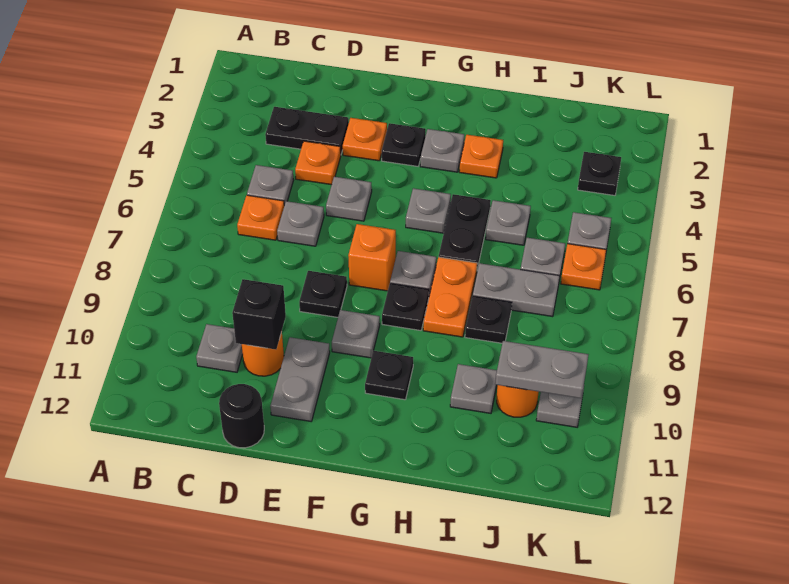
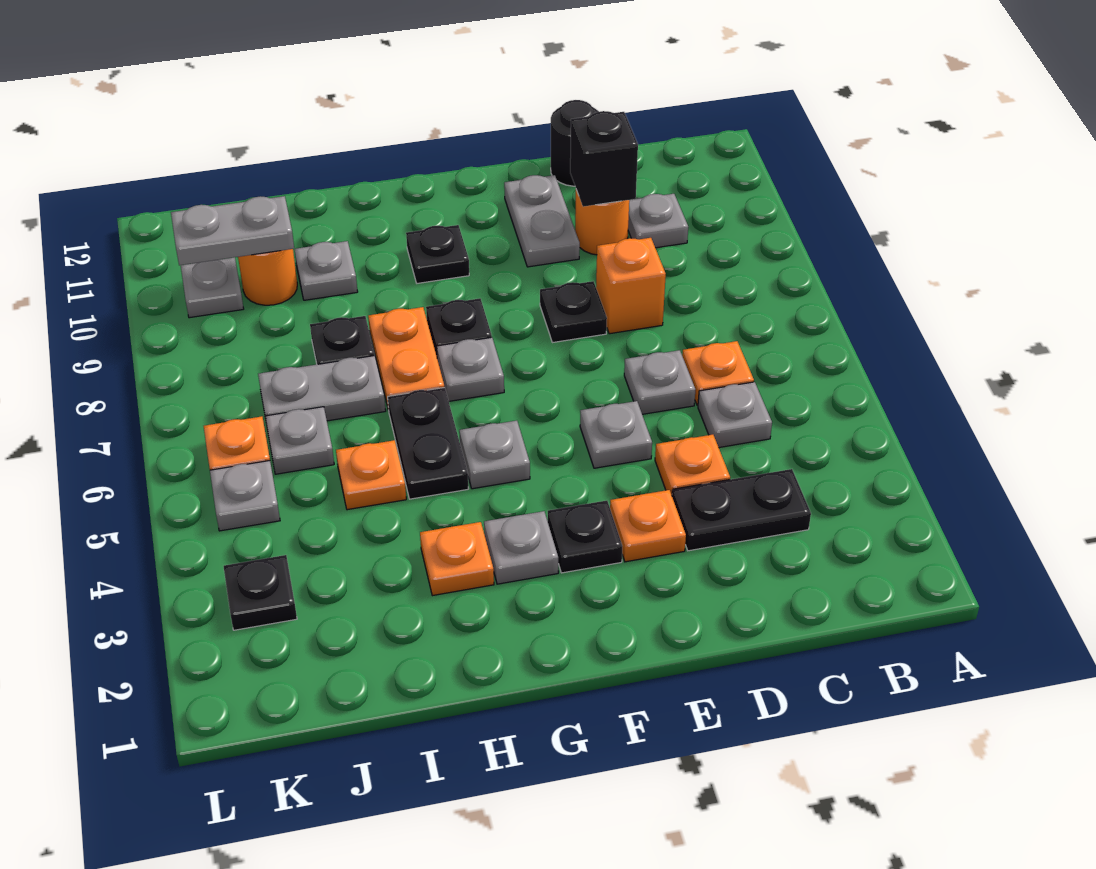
orange brick F7 level 1 -> orange brick D8 level 1
grey plate F9 level 1 -> none
grey plate I5 level 1 -> orange plate I5 level 1

